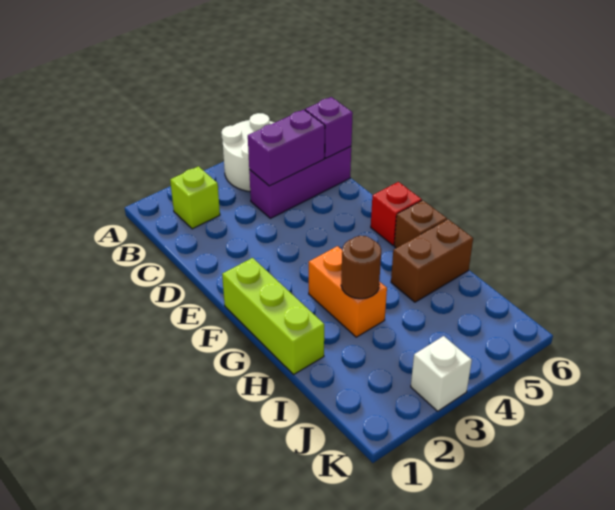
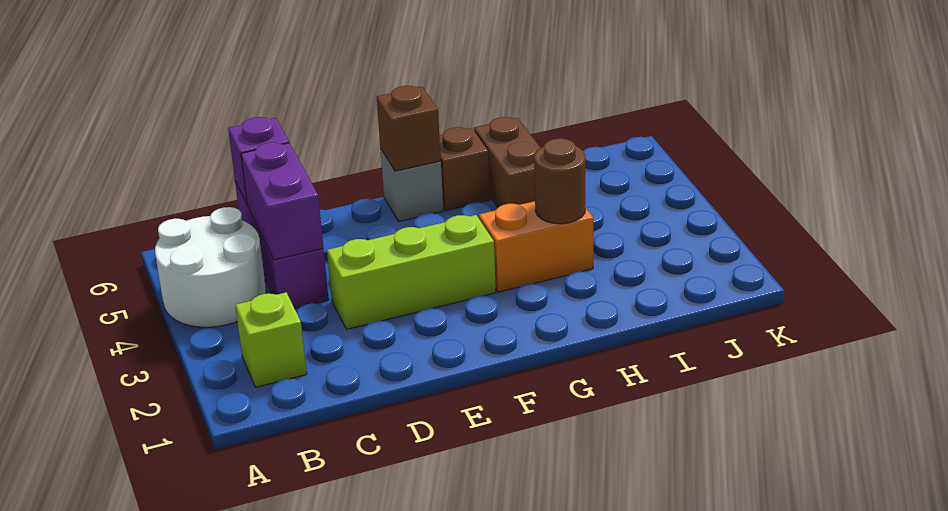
lime brick F1:H1 level 1 -> lime brick D3:F3 level 1
red brick F6 level 1 -> grey brick F6 level 1
none -> brown brick F6 level 2
white brick K3 level 1 -> none

